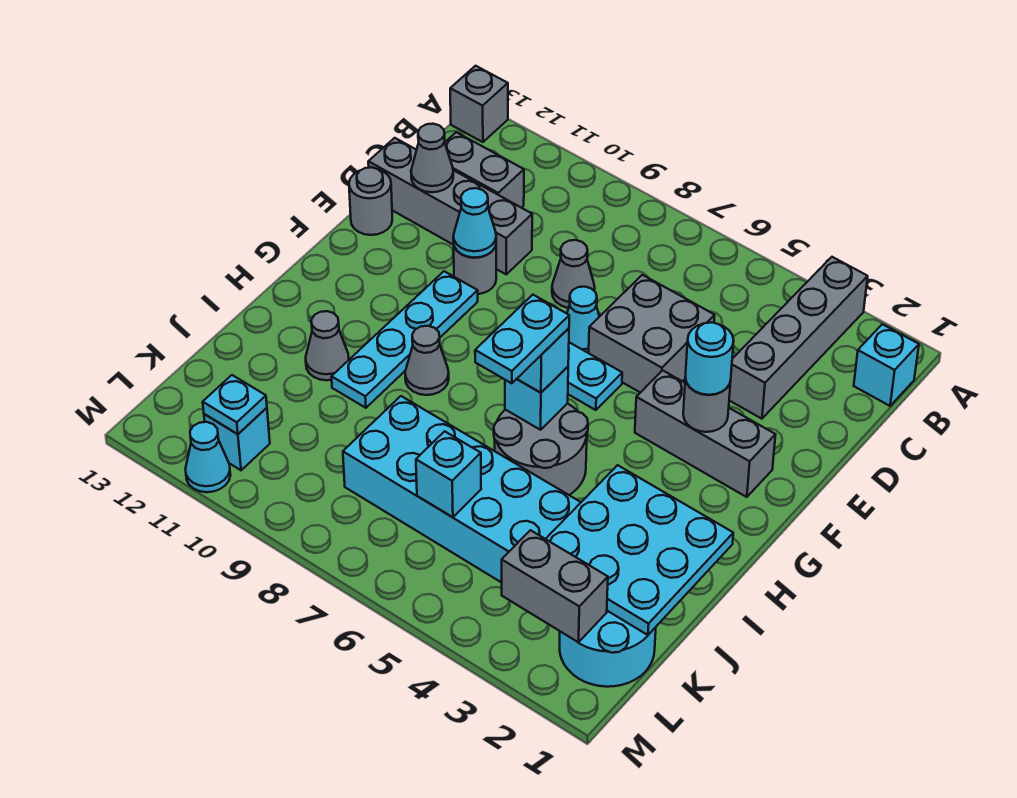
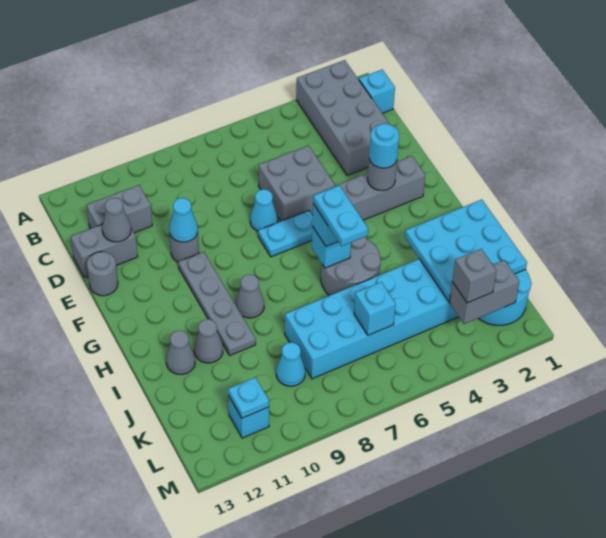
grey brick A3:D3 level 1 -> grey brick A2:D3 level 1
grey brick A13 level 1 -> grey brick L3 level 3
grey cone D8 level 1 -> grey cone I12 level 1
grey brick D10:D13 level 1 -> grey brick D12:D13 level 1
cyan plate F10:I10 level 1 -> grey plate F10:I10 level 1
cyan cone M11 level 1 -> cyan cone K9 level 1

